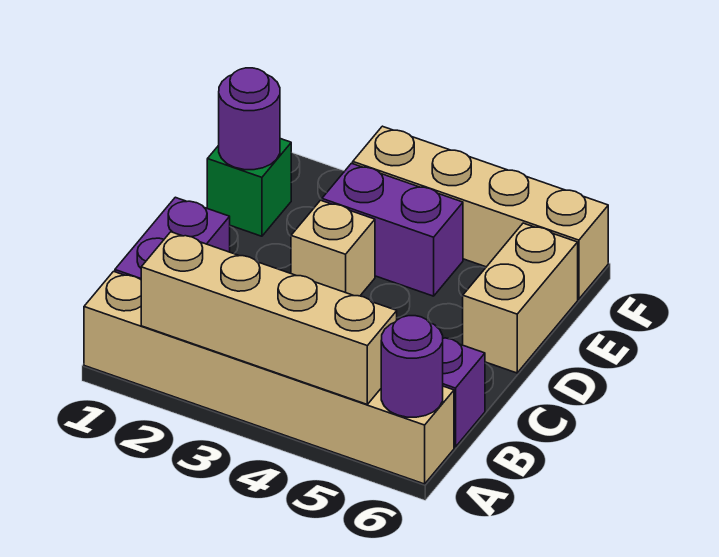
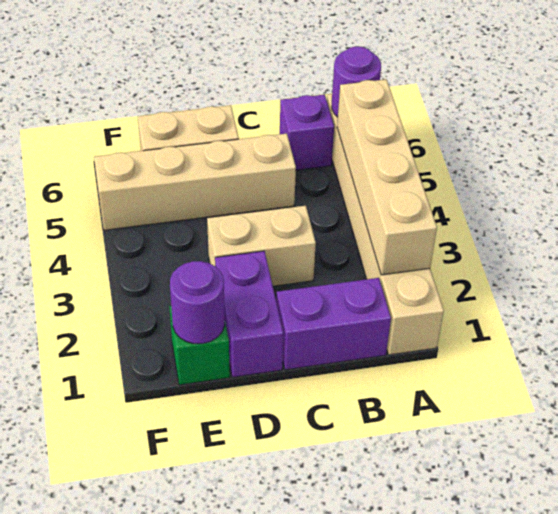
tan brick D3 level 1 -> tan brick C3:D3 level 1
purple brick E3:E4 level 1 -> purple brick D1:D2 level 1
tan brick F3:F6 level 1 -> tan brick C5:F5 level 1

